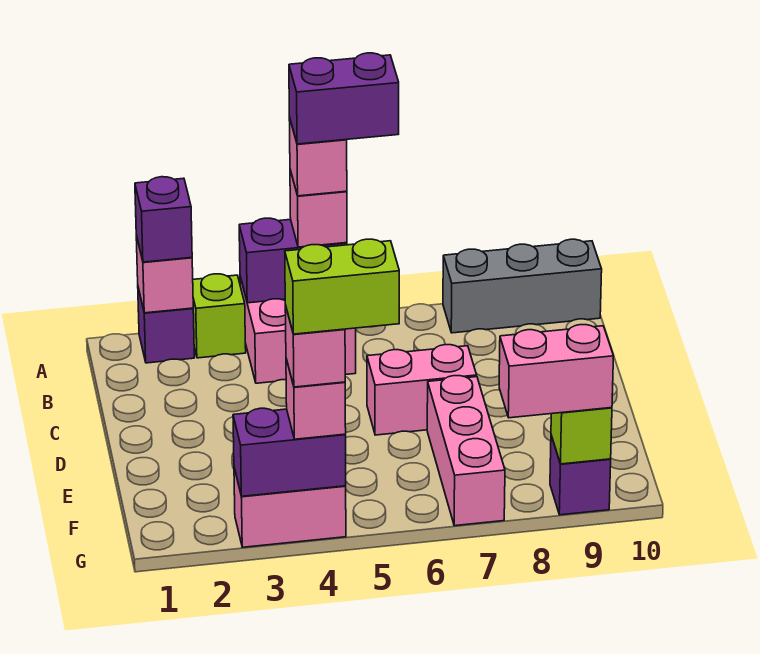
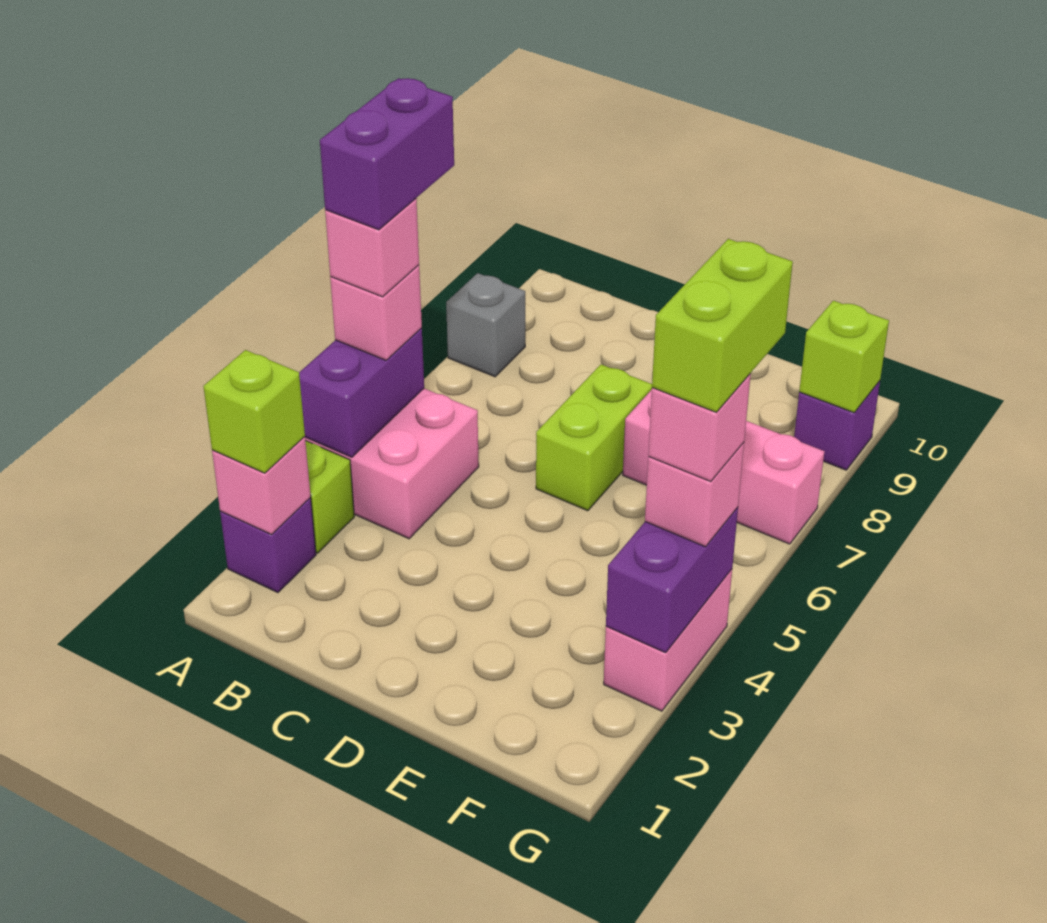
purple brick A2 level 3 -> lime brick A2 level 3
grey brick A8:A10 level 1 -> grey brick A8 level 1
pink brick D6:D7 level 1 -> lime brick D6:D7 level 1
pink brick G8:G9 level 3 -> none

